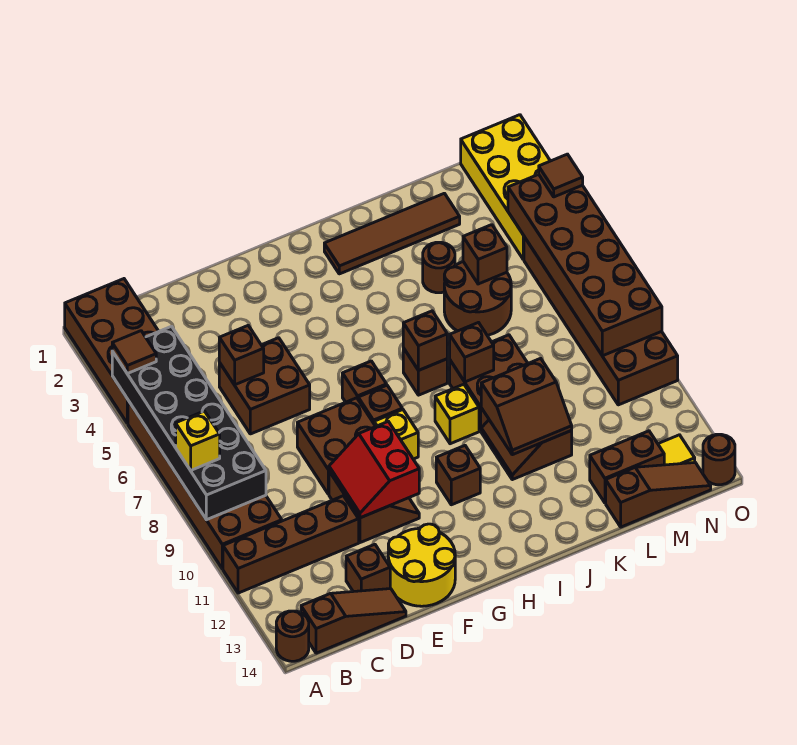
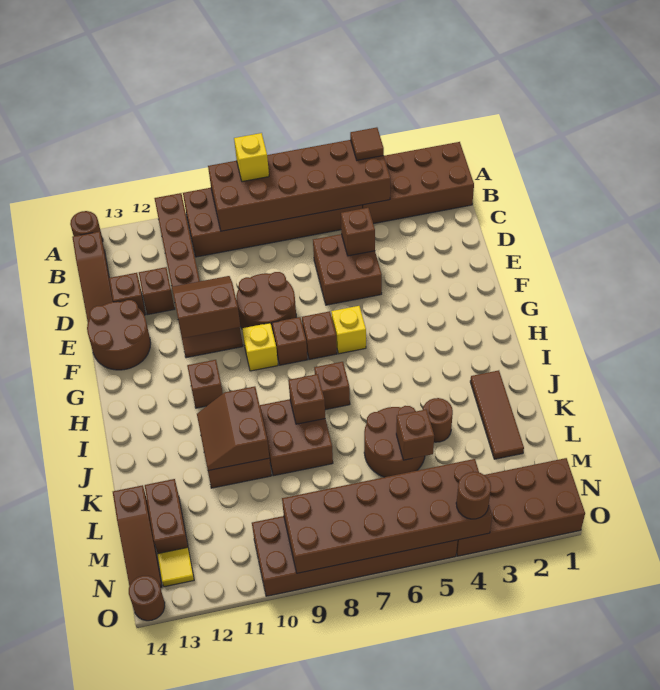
black brick A4:B9 level 2 -> brown brick A4:B9 level 2
brown brick E8:F9 level 1 -> brown round brick E8:F9 level 1
red slope E10:F11 level 2 top F -> brown slope E10:F11 level 2 top F
yellow round brick E13:F14 level 1 -> brown round brick E13:F14 level 1
brown tile I2:L2 level 1 -> brown tile J2:L2 level 1
brown brick I7 level 2 -> brown brick D12 level 1
yellow brick I9 level 1 -> yellow brick G6 level 1
yellow brick N1:O4 level 1 -> brown brick N1:O4 level 1
brown tile O4 level 3 -> brown round brick O4 level 3

